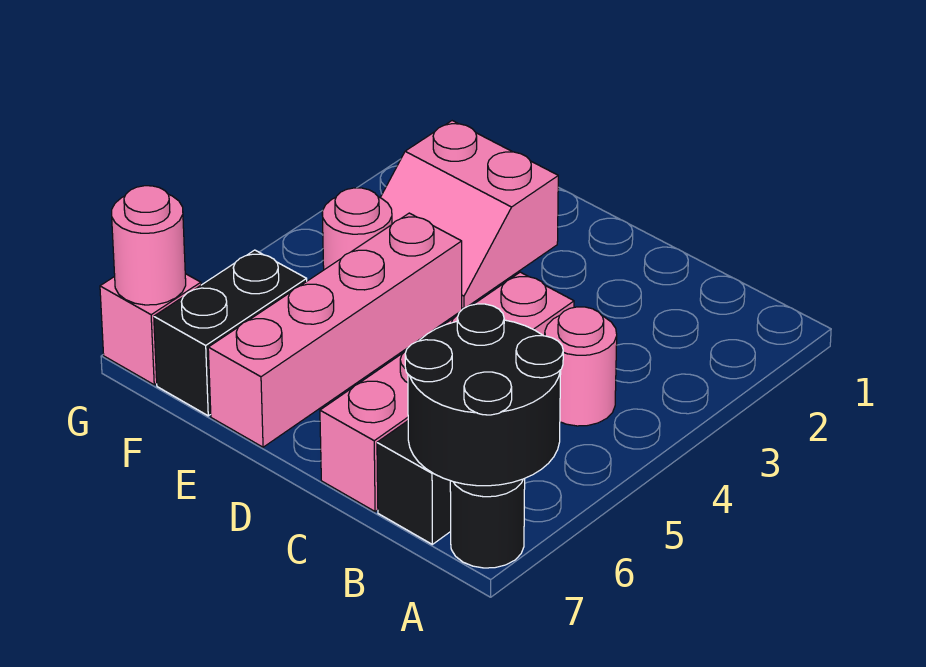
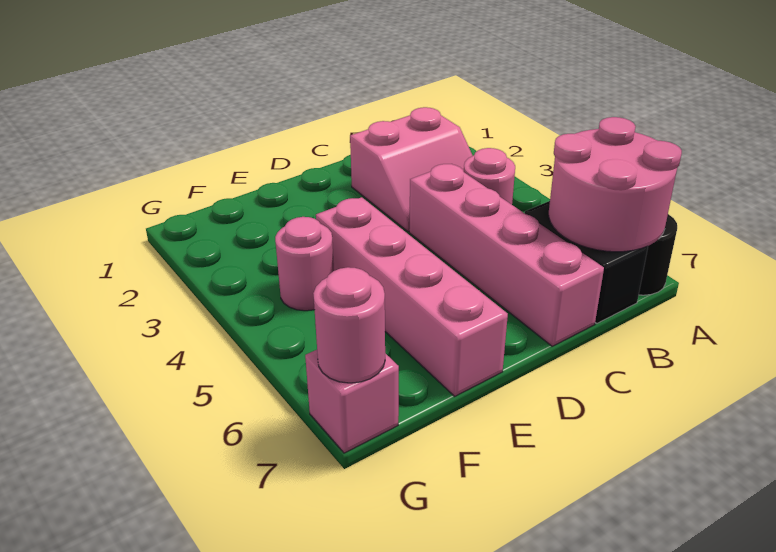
black round brick A6:B7 level 2 -> pink round brick A6:B7 level 2
pink slope E2:F3 level 1 top 2 -> pink slope B2:C3 level 1 top 2
black brick F6:F7 level 1 -> none

